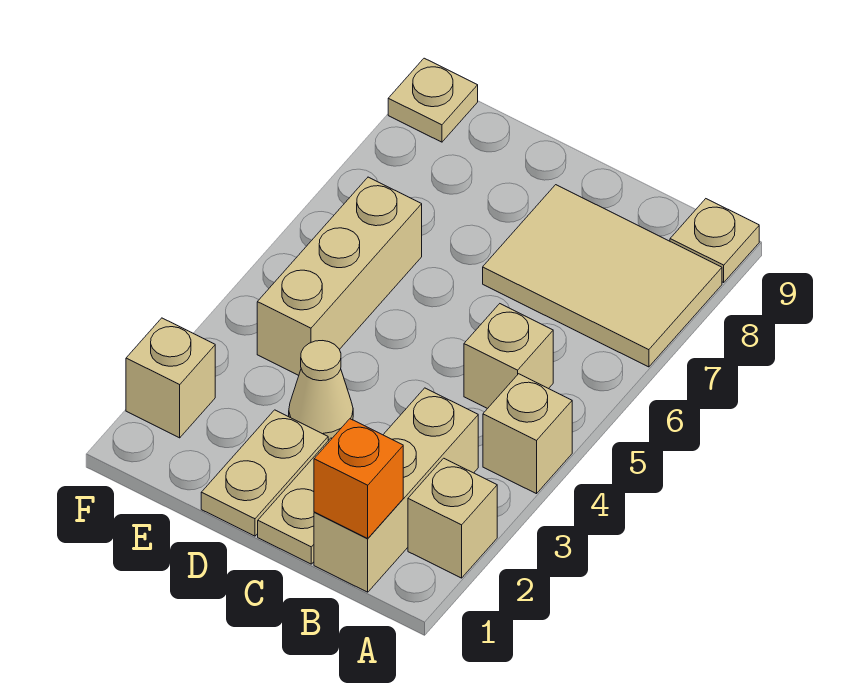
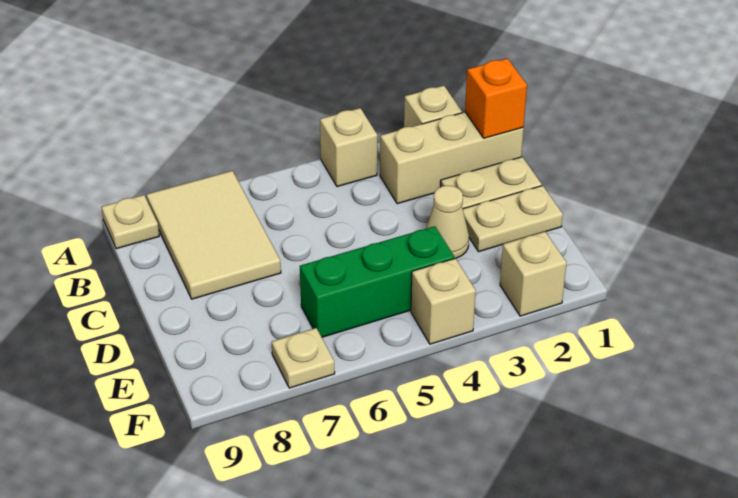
tan brick B5 level 1 -> tan brick F4 level 1
tan brick E4:E6 level 1 -> green brick E4:E6 level 1
tan plate F9 level 1 -> tan plate F7 level 1

